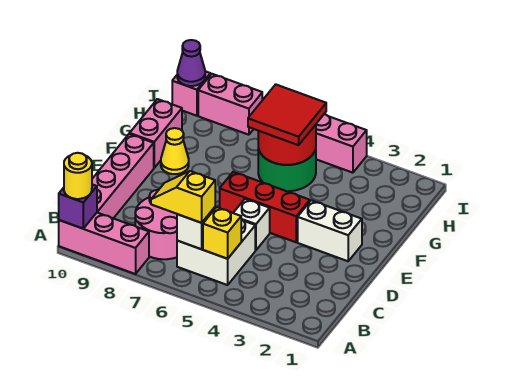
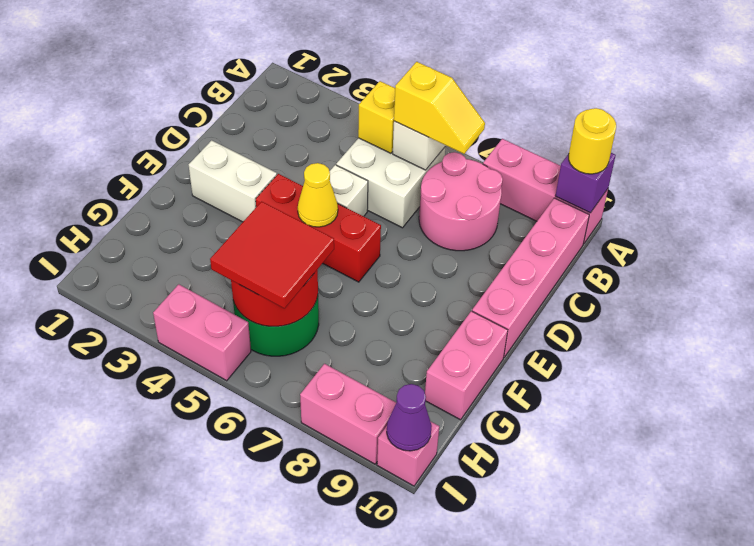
yellow cone F9 level 1 -> yellow cone E5 level 2

